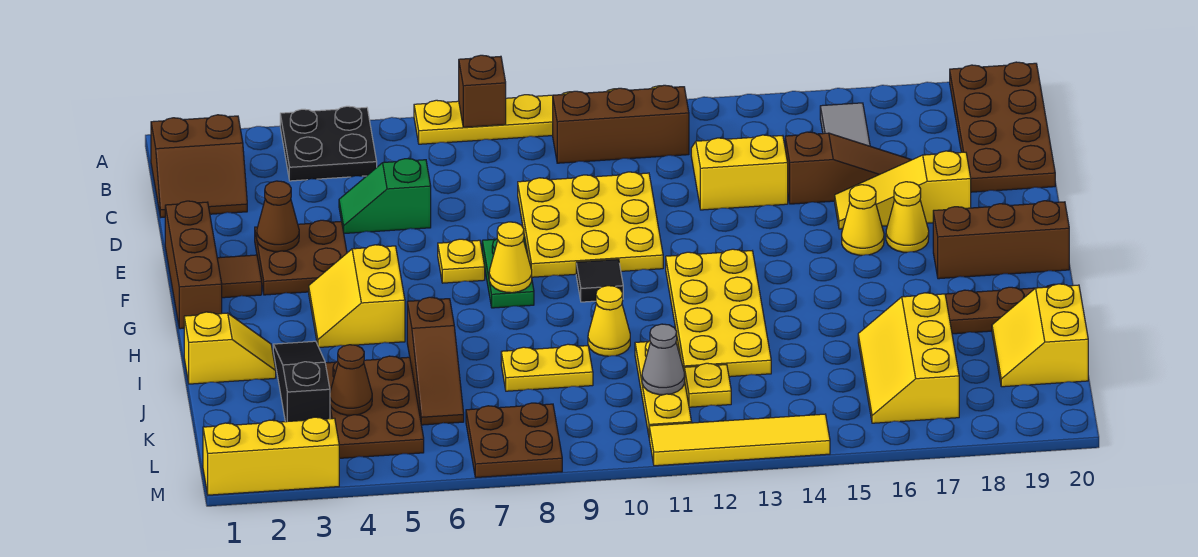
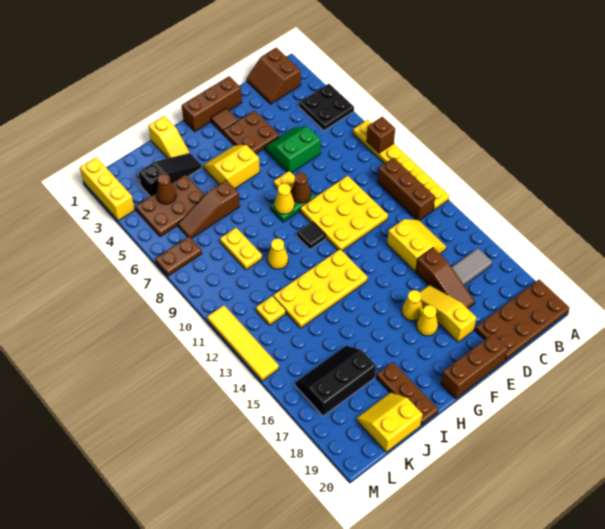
green slope D5:D6 level 1 top 6 -> green slope D5:E6 level 1 top 6
brown cone E3 level 2 -> brown cone F8 level 2
brown brick G18:G20 level 1 -> brown brick E20:G20 level 1
yellow plate J11:L11 level 1 -> none
yellow slope J16:L17 level 1 top 17 -> black slope J16:L17 level 1 top 17
grey cone K11 level 2 -> none
brown plate L7:M8 level 1 -> brown plate L7:M7 level 1

